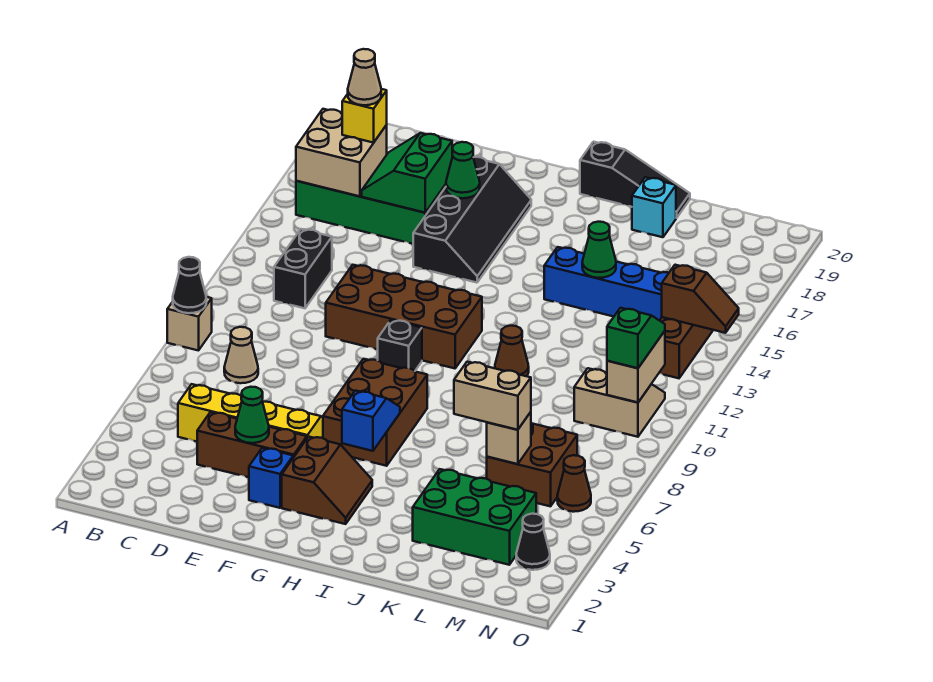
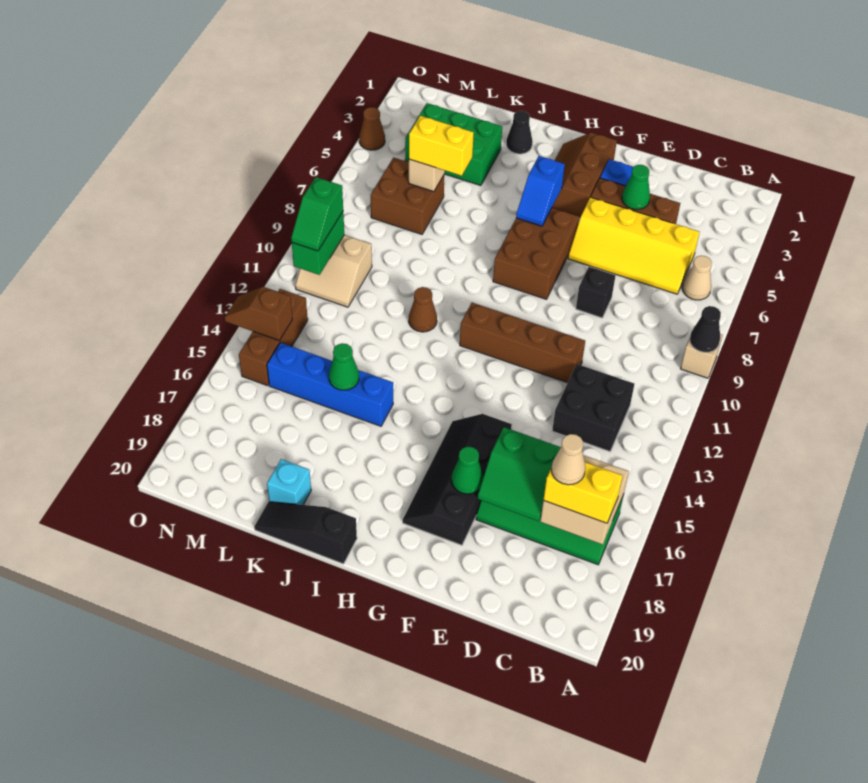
tan cone C8 level 1 -> tan cone B6 level 1
black brick C12:C13 level 1 -> black brick C12:D13 level 1
yellow brick C17 level 3 -> yellow brick B17:C17 level 3
green slope D16:E17 level 2 top E -> green slope D16:E17 level 2 top 16
brown brick E11:H12 level 1 -> brown brick E11:H11 level 1
brown slope G3:H4 level 1 top G -> brown slope G2:H4 level 1 top G
black brick G10 level 1 -> black brick E8 level 1
tan brick K6:L6 level 3 -> yellow brick K6:L6 level 3
black cone N3 level 1 -> black cone J2 level 1
brown cone N6 level 1 -> brown cone O4 level 1
tan brick N10:N11 level 2 -> green brick N10:N11 level 2

